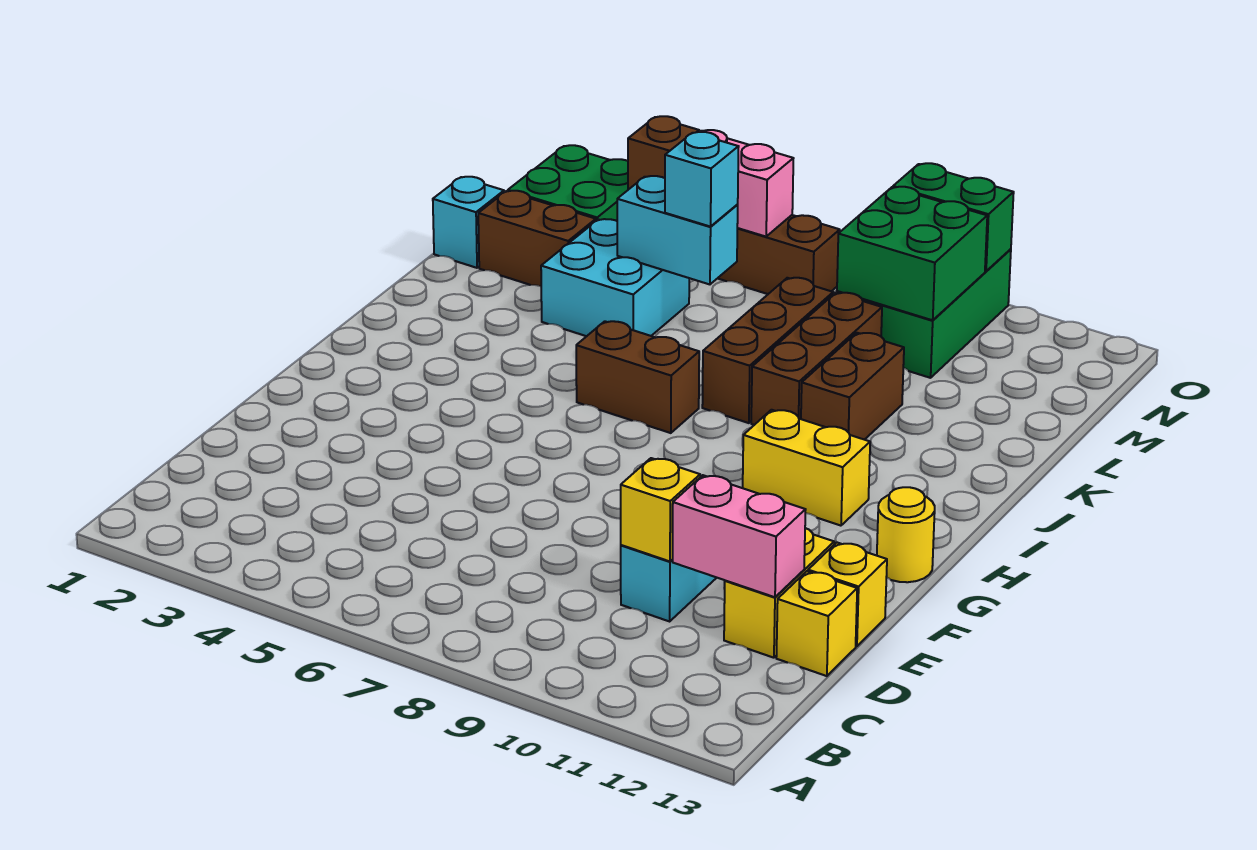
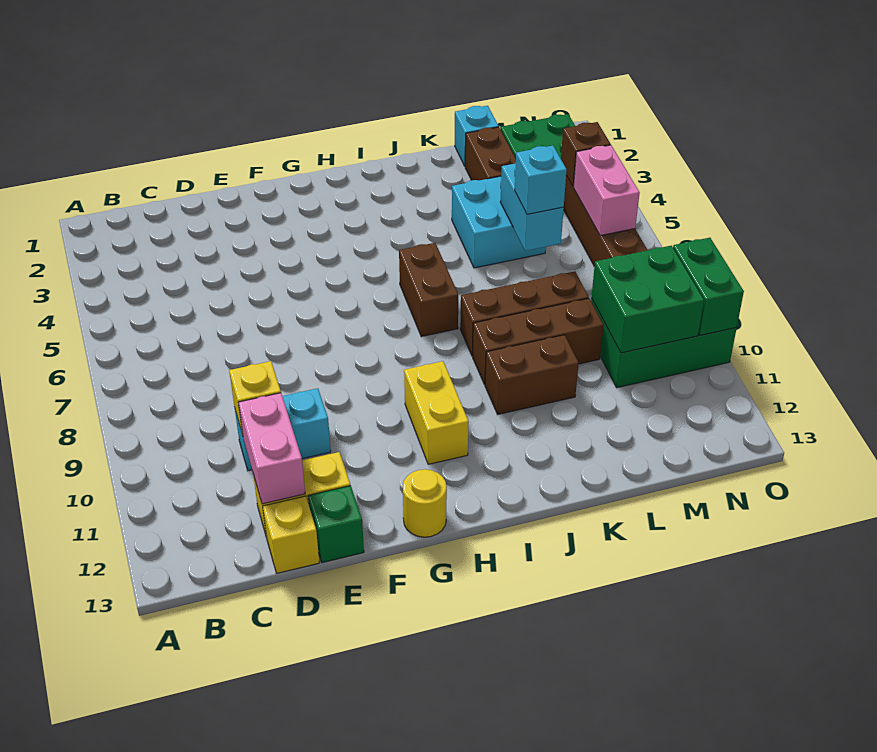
yellow brick E13 level 1 -> green brick E13 level 1

